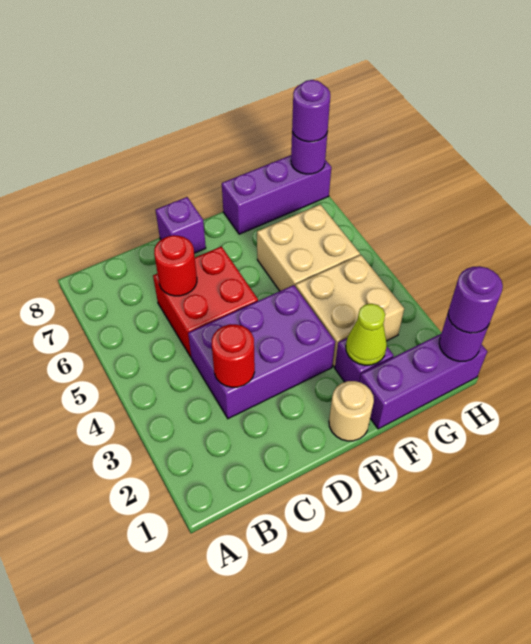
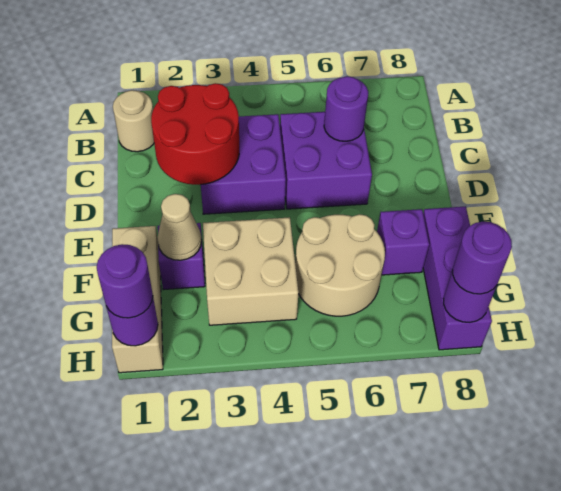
purple brick C3:E4 level 1 -> purple brick C3:D4 level 1
red round brick C3 level 2 -> red round brick C2:D3 level 2
red brick C5:D6 level 1 -> purple brick C5:D6 level 1
red round brick C6 level 2 -> purple round brick C6 level 2
purple brick D8 level 1 -> purple brick F7 level 1
tan round brick E1 level 1 -> tan round brick B1 level 1
purple brick F1:H1 level 1 -> tan brick F1:H1 level 1
lime cone F2 level 2 -> tan cone F2 level 2
tan brick F5:G6 level 1 -> tan round brick F5:G6 level 1

